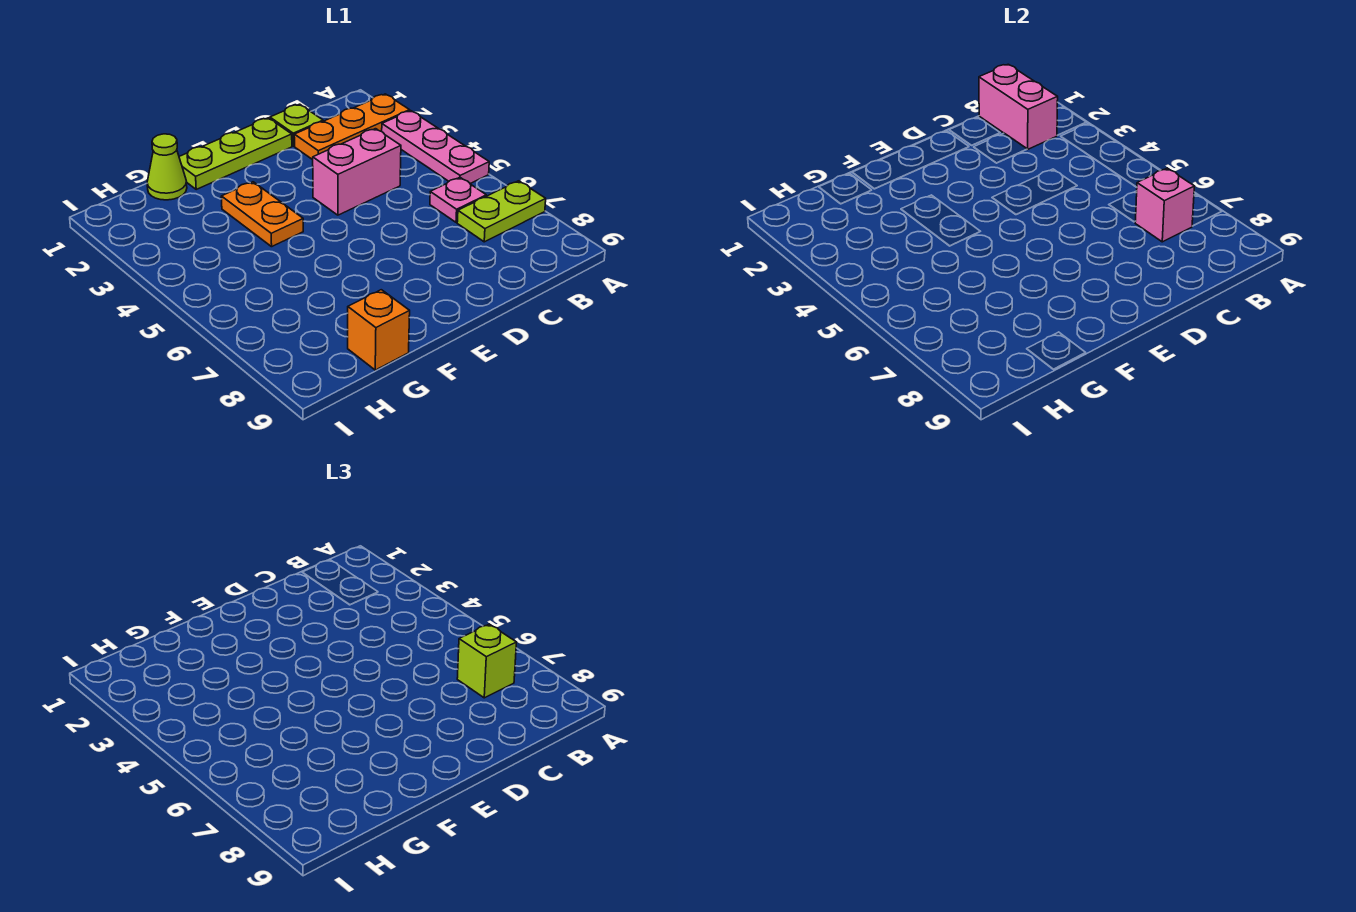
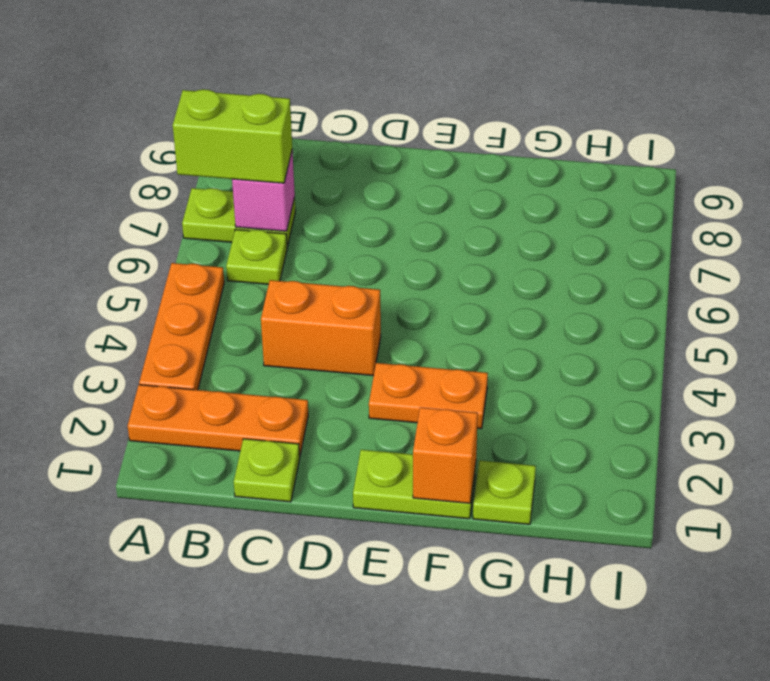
pink plate A3:A5 level 1 -> orange plate A3:A5 level 1
pink brick B1:B2 level 2 -> none
pink plate B6 level 1 -> lime plate B6 level 1
lime brick B7 level 3 -> lime brick A7:B7 level 3
pink brick C4:D4 level 1 -> orange brick C4:D4 level 1
lime plate D1:F1 level 1 -> lime plate E1:F1 level 1
orange plate F3:F4 level 1 -> orange plate E3:F3 level 1
lime cone G1 level 1 -> lime plate G1 level 1
orange brick G9 level 1 -> orange brick F1 level 2

